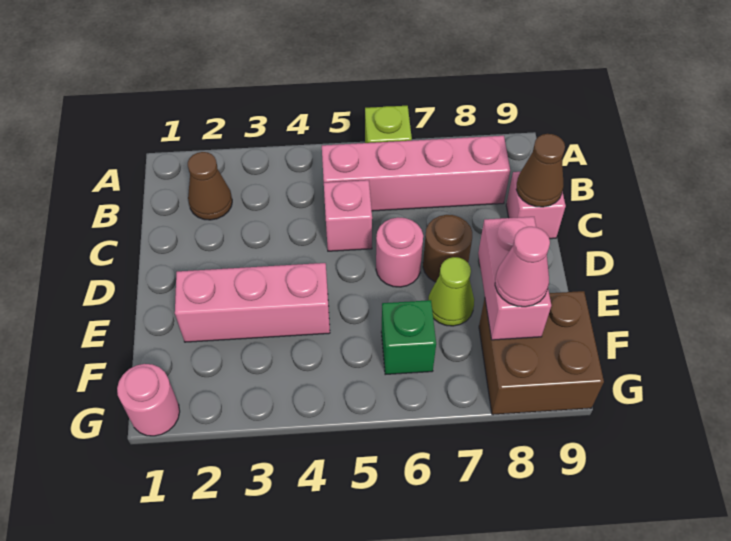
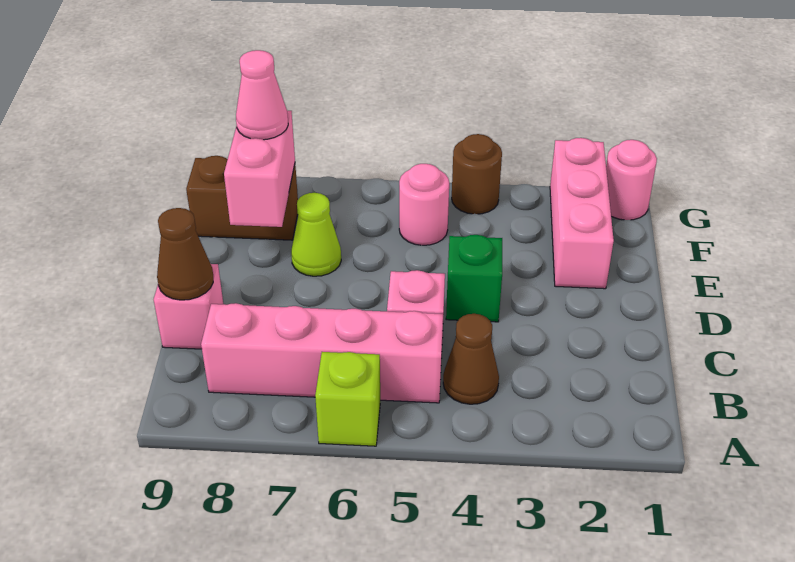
brown cone B2 level 1 -> brown cone B4 level 1
pink round brick D6 level 1 -> pink round brick F5 level 1
brown round brick D7 level 1 -> brown round brick G4 level 1
pink brick E2:E4 level 1 -> pink brick E2:G2 level 1
green brick F6 level 1 -> green brick D4 level 1
brown brick F8:G9 level 1 -> brown brick F8:F9 level 1

